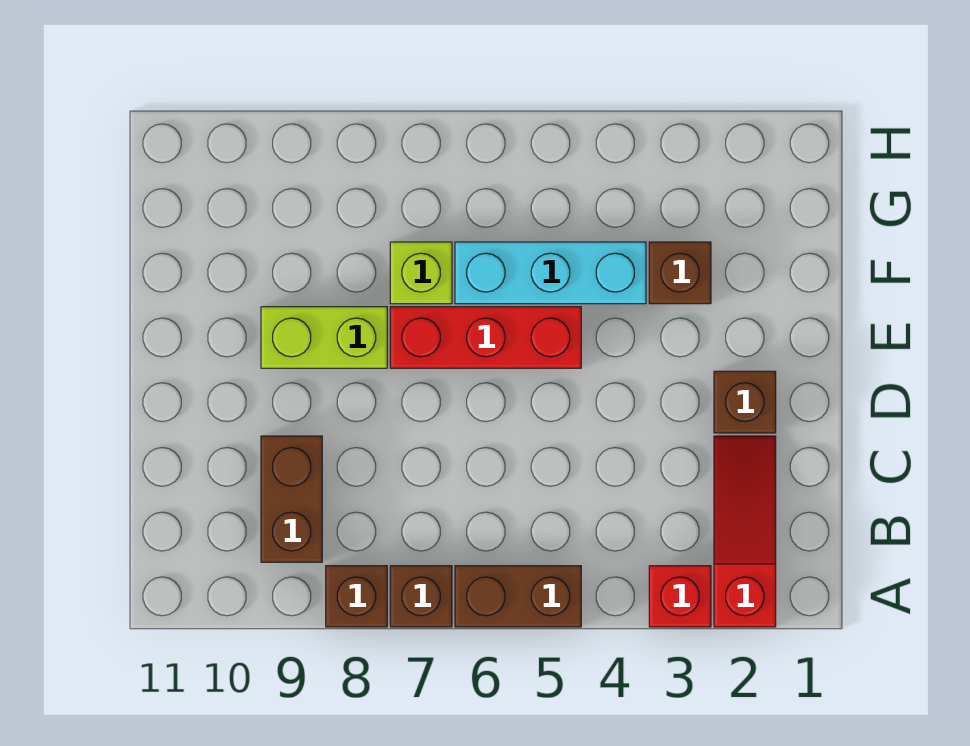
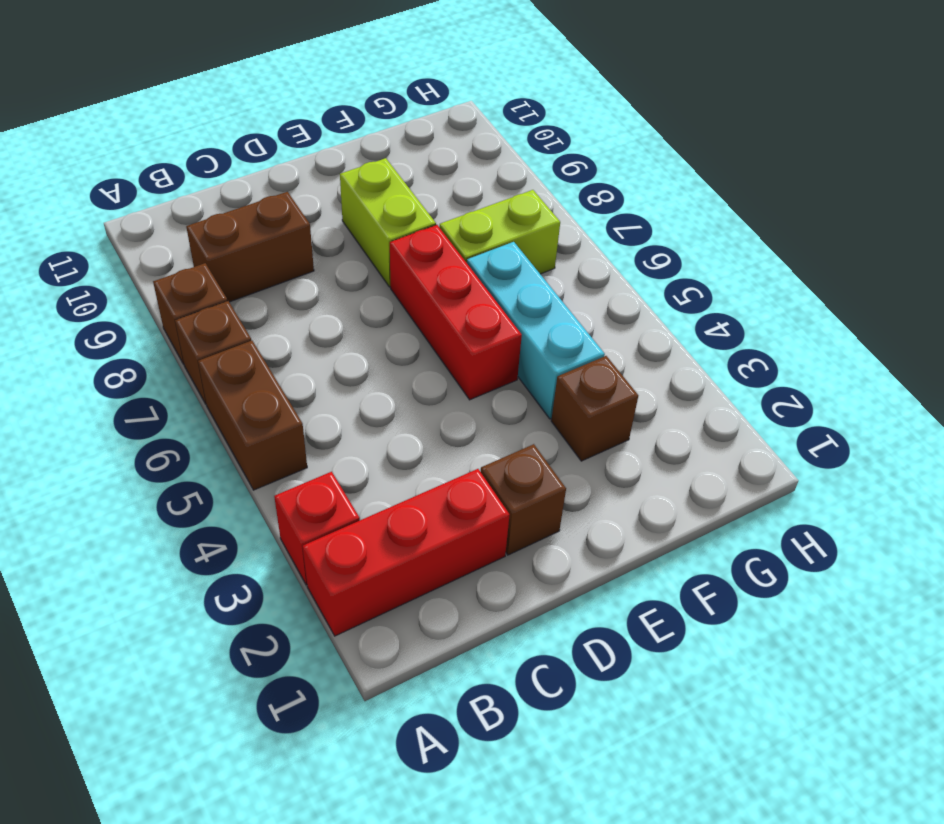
red slope A2:C2 level 1 top A -> red brick A2:C2 level 1
lime brick F7 level 1 -> lime brick F7:G7 level 1

